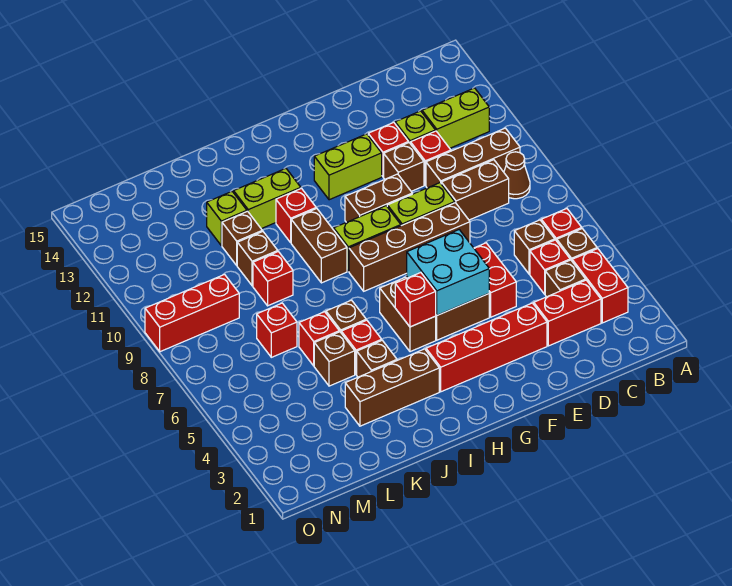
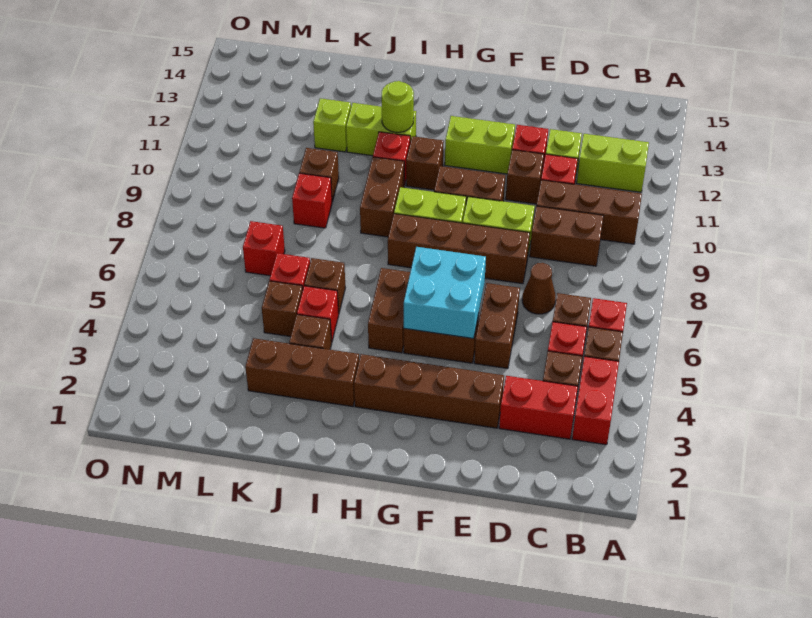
brown cone B9 level 1 -> brown cone D7 level 1
red brick E3:H3 level 1 -> brown brick E3:H3 level 1
red brick E5:E6 level 1 -> brown brick E5:E6 level 1
red brick H5 level 2 -> none
none -> lime round brick I12 level 2
brown brick K11 level 1 -> brown brick H11 level 1
red brick M9:O9 level 1 -> none

